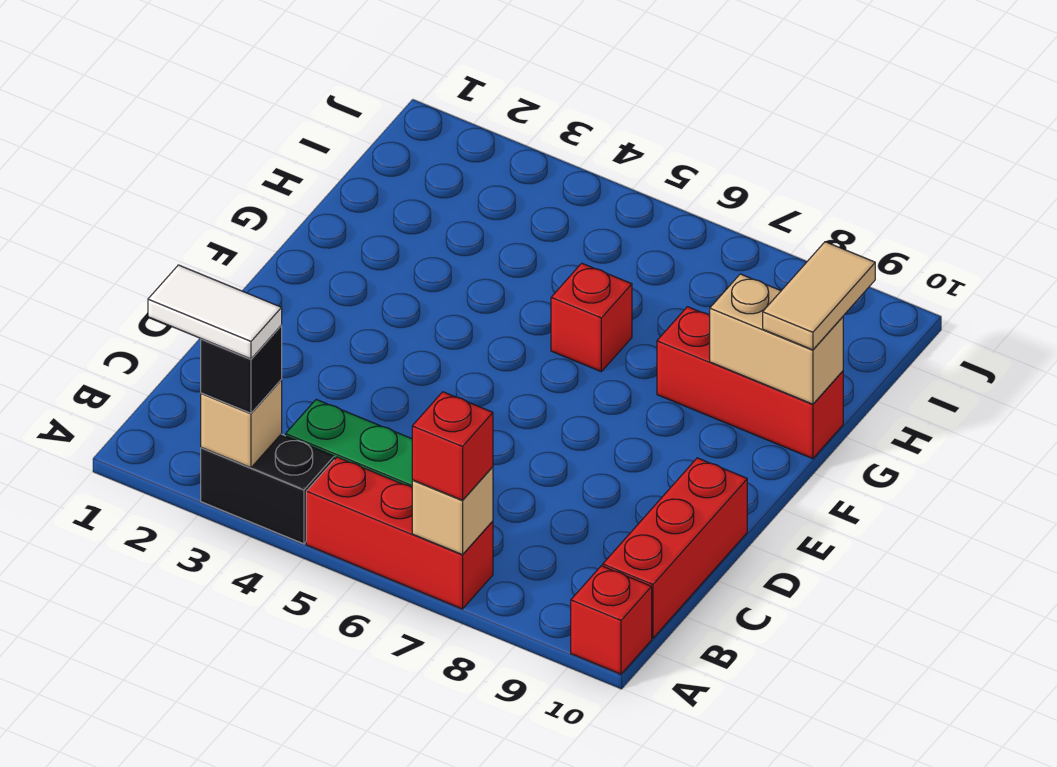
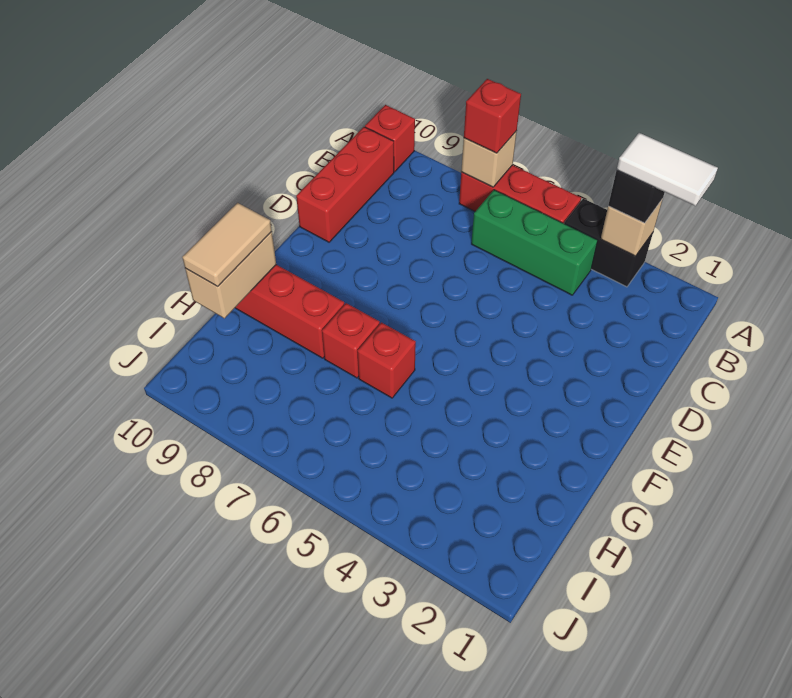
none -> red brick G7 level 1
tan brick G9:G10 level 2 -> tan brick G10:H10 level 2

